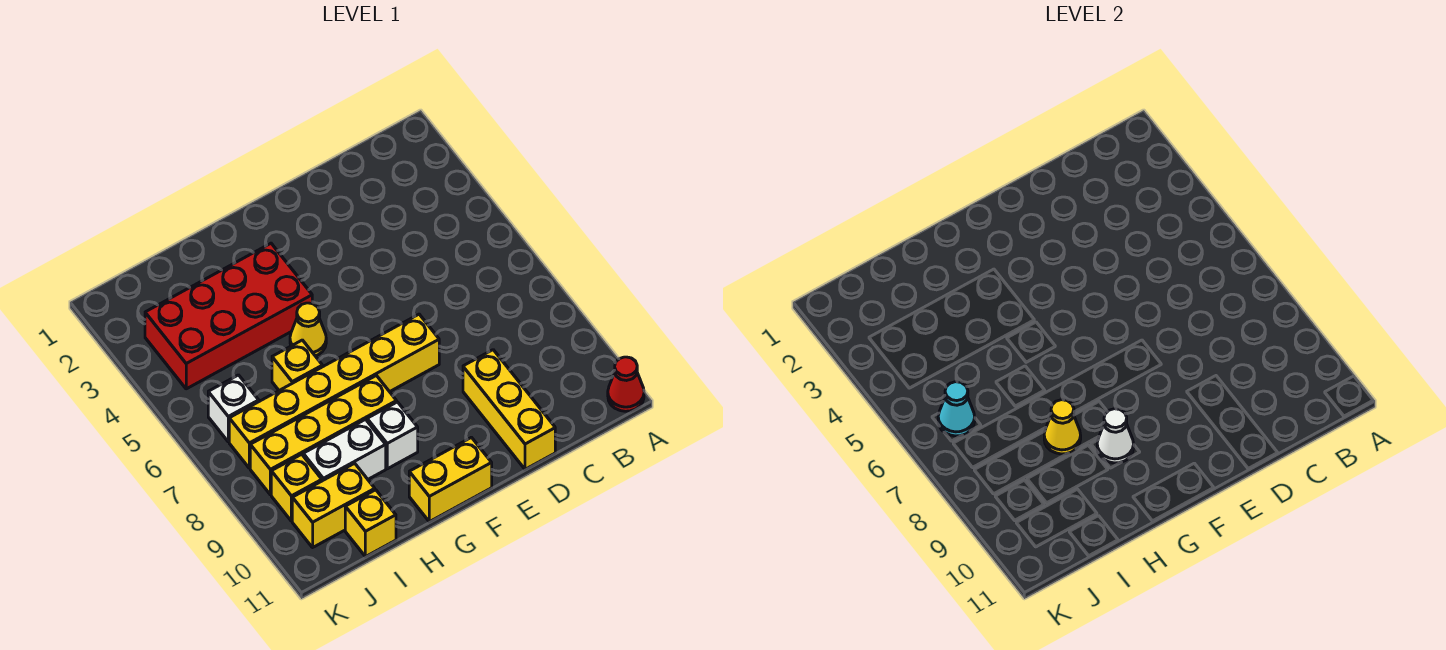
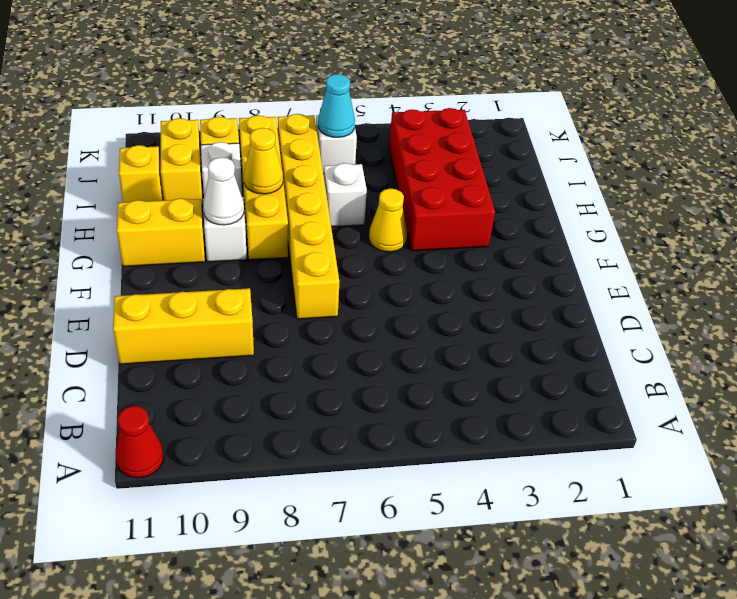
yellow brick F11:G11 level 1 -> yellow brick G10:G11 level 1
yellow brick H6 level 1 -> white brick H6 level 1
white brick H9:I9 level 1 -> white brick I9 level 1

